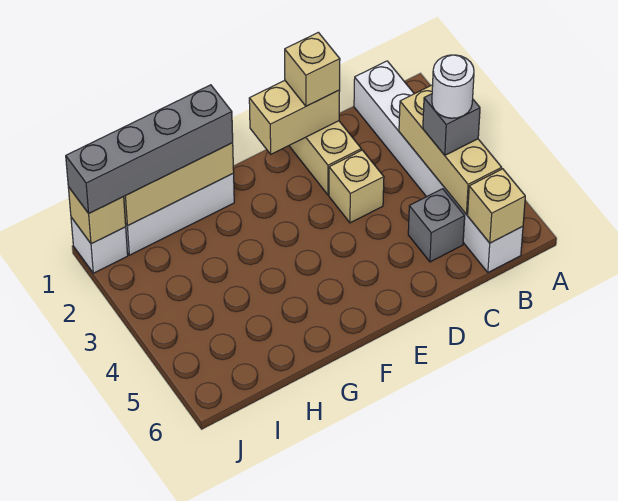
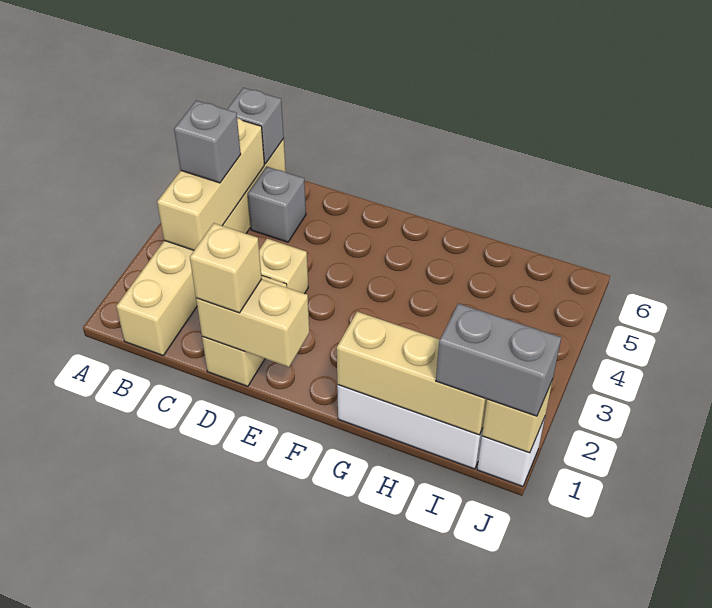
white brick B1:B6 level 1 -> tan brick B1:B6 level 1
white round brick B4 level 4 -> none
tan brick B6 level 2 -> grey brick B6 level 2
grey brick G1:J1 level 3 -> grey brick I1:J1 level 3

